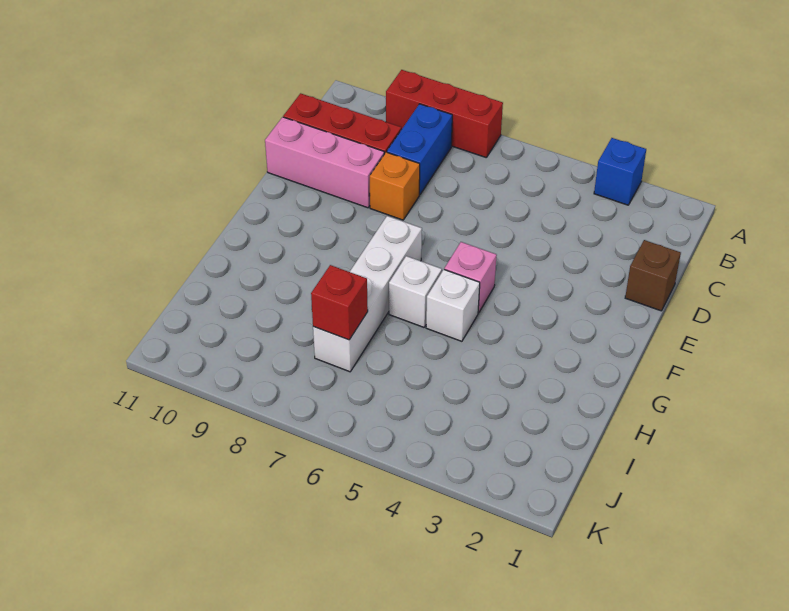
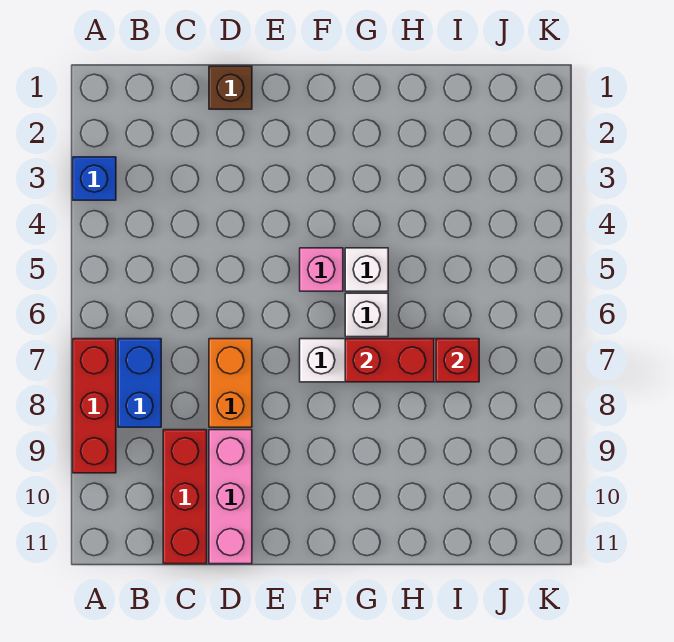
blue brick B8:C8 level 1 -> blue brick B7:B8 level 1
orange brick D8 level 1 -> orange brick D7:D8 level 1
none -> red brick G7:H7 level 2

